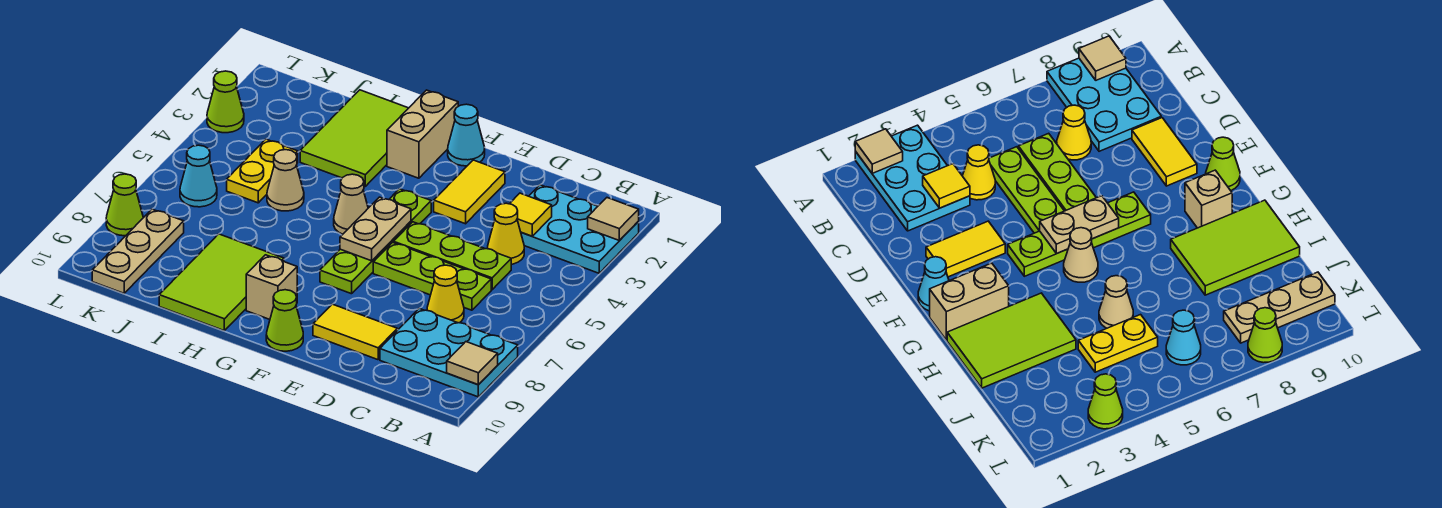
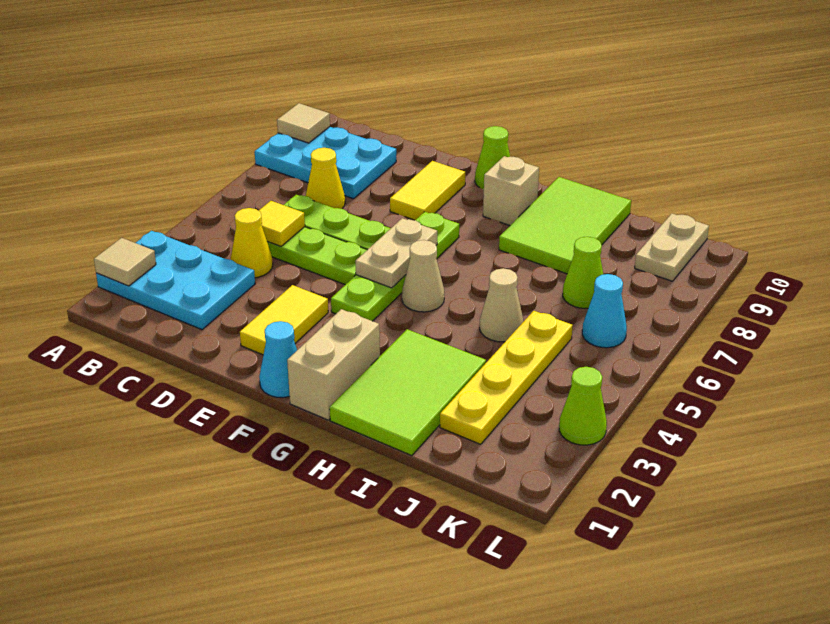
yellow tile C3 level 2 -> yellow tile C5 level 2
yellow tile D9:E9 level 1 -> yellow tile E8:E9 level 1
yellow plate J4:J5 level 1 -> yellow plate J2:J5 level 1
tan plate K8:K10 level 1 -> tan plate K9:K10 level 1
lime cone L8 level 1 -> lime cone J7 level 1

